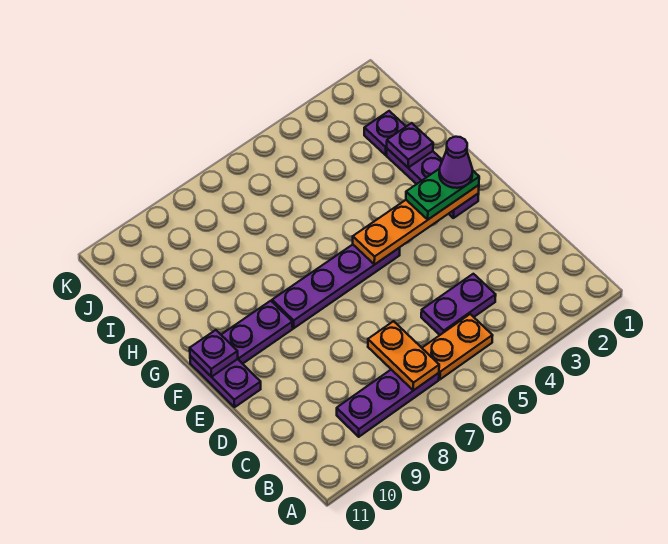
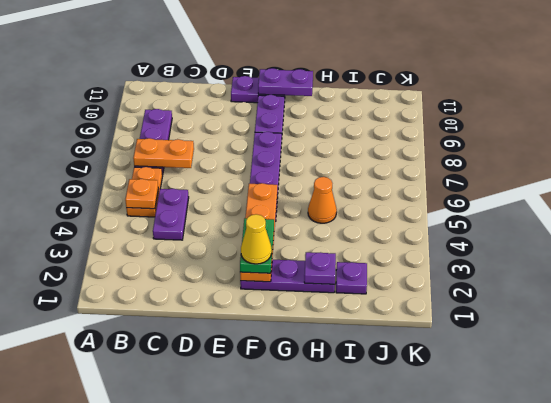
none -> orange plate B5 level 2
purple cone F2 level 4 -> yellow cone F2 level 4
purple plate F11 level 2 -> purple plate F11:G11 level 2
none -> orange cone H5 level 1

